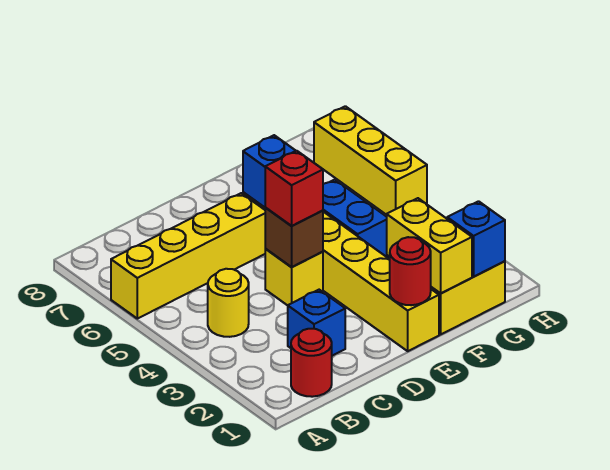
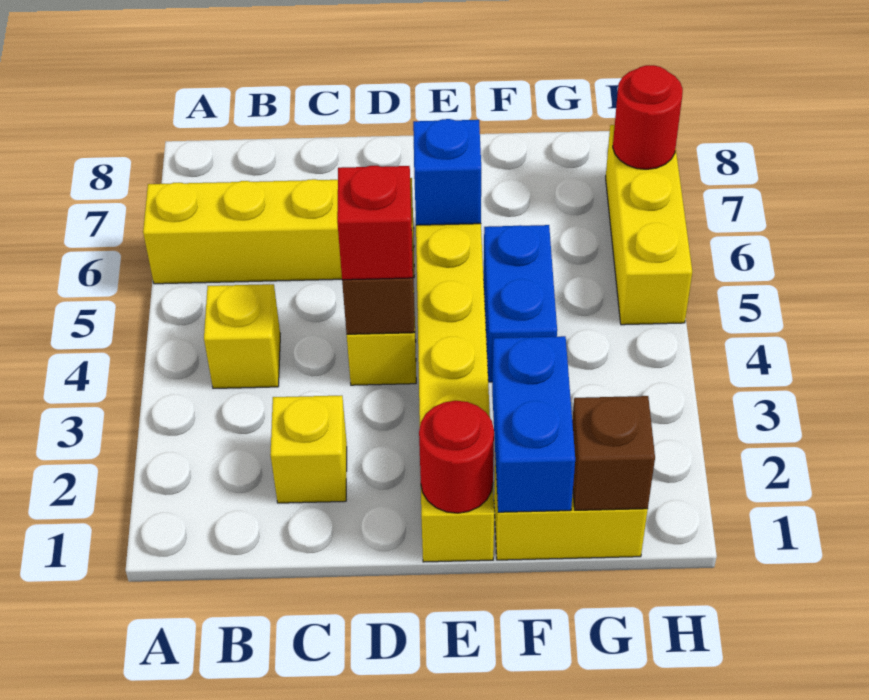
red round brick B1 level 1 -> red round brick H7 level 2
yellow round brick B4 level 1 -> yellow brick B4 level 1
blue brick C2 level 1 -> yellow brick C2 level 1
yellow brick F1:F2 level 2 -> blue brick F1:F2 level 2
blue brick G1 level 2 -> brown brick G1 level 2

